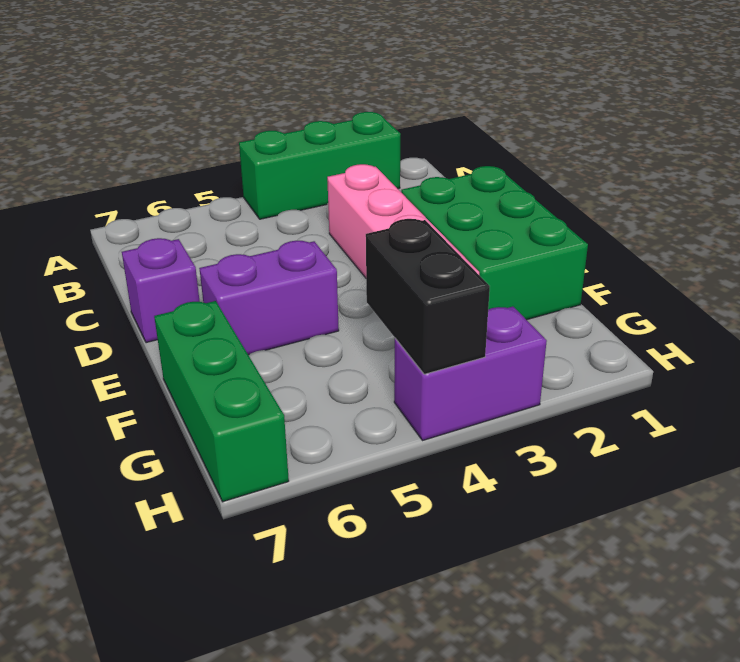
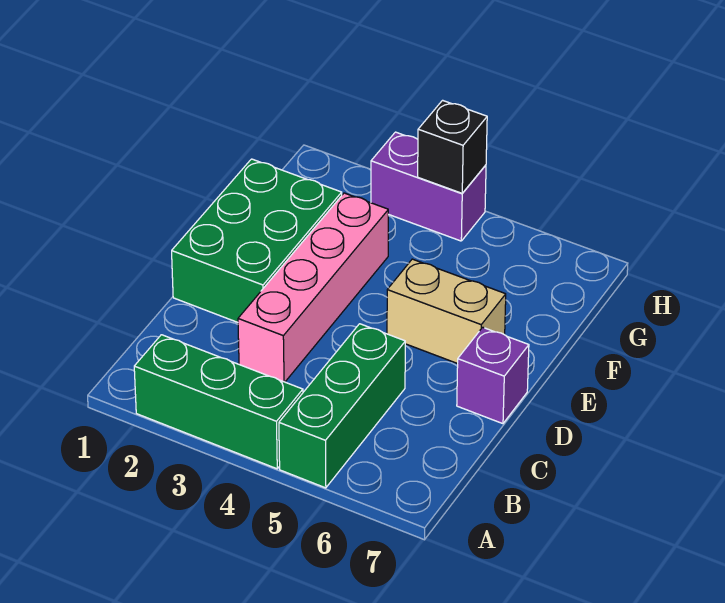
purple brick E5:E6 level 1 -> tan brick E5:E6 level 1
green brick F7:H7 level 1 -> green brick A5:C5 level 1
black brick G4:H4 level 2 -> black brick H4 level 2

